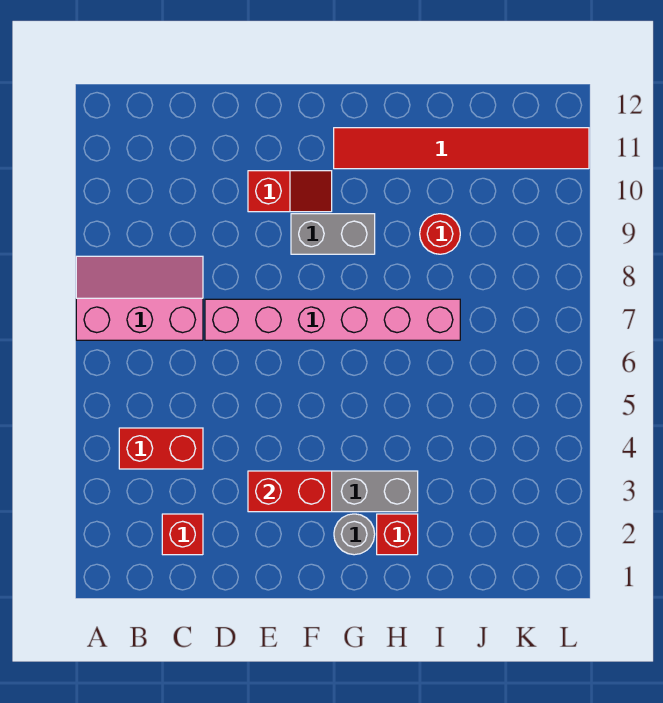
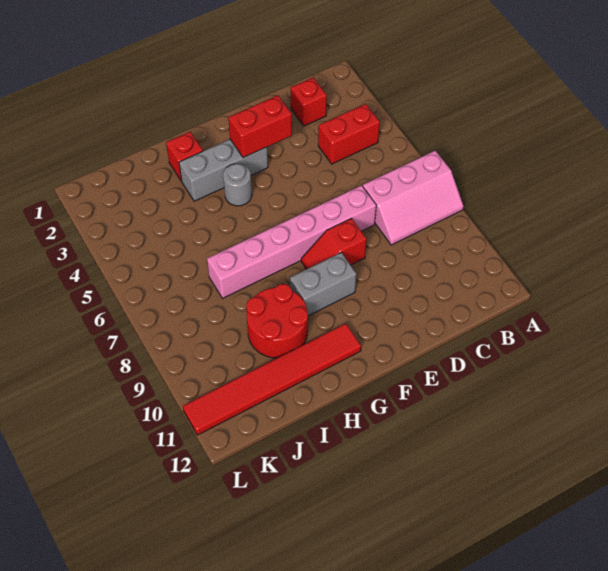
red slope E10:F10 level 1 top E -> red slope E8:F8 level 1 top E
grey round brick G2 level 1 -> grey round brick G4 level 1
red round brick I9 level 1 -> red round brick H9:I10 level 1

